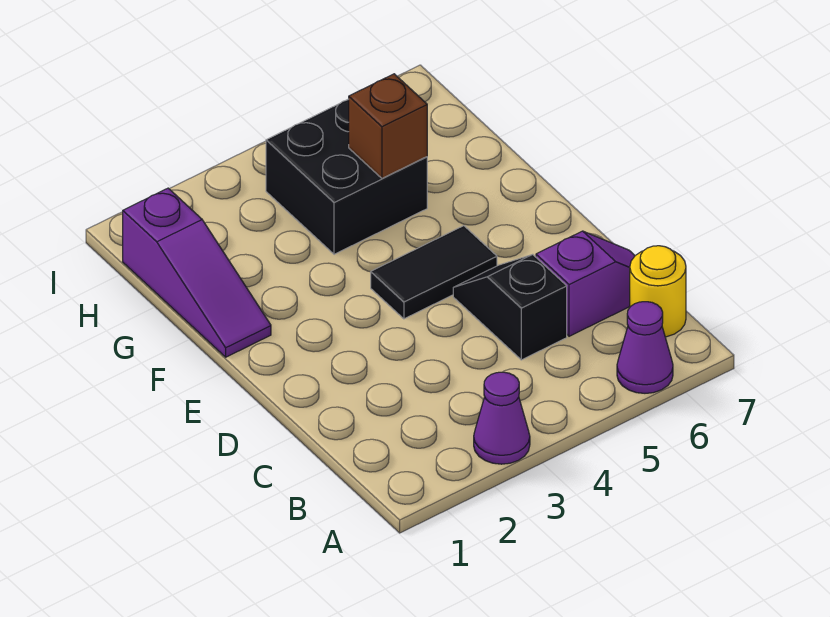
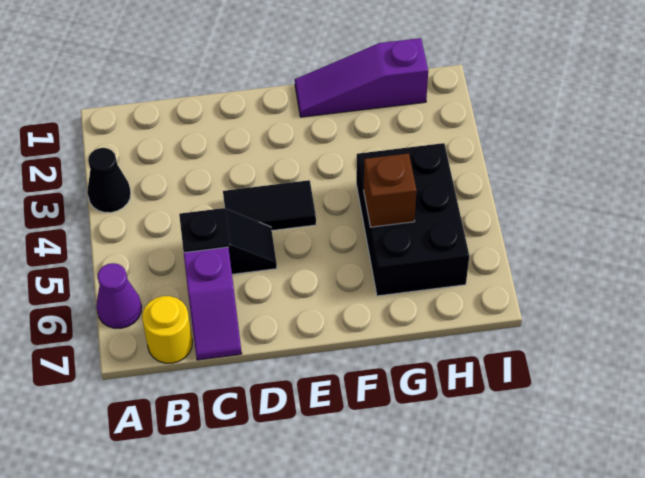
purple cone A3 level 1 -> black cone A3 level 1
black tile E4:E5 level 1 -> black tile D4:E4 level 1
black brick G4:H5 level 1 -> black brick G4:H6 level 1

